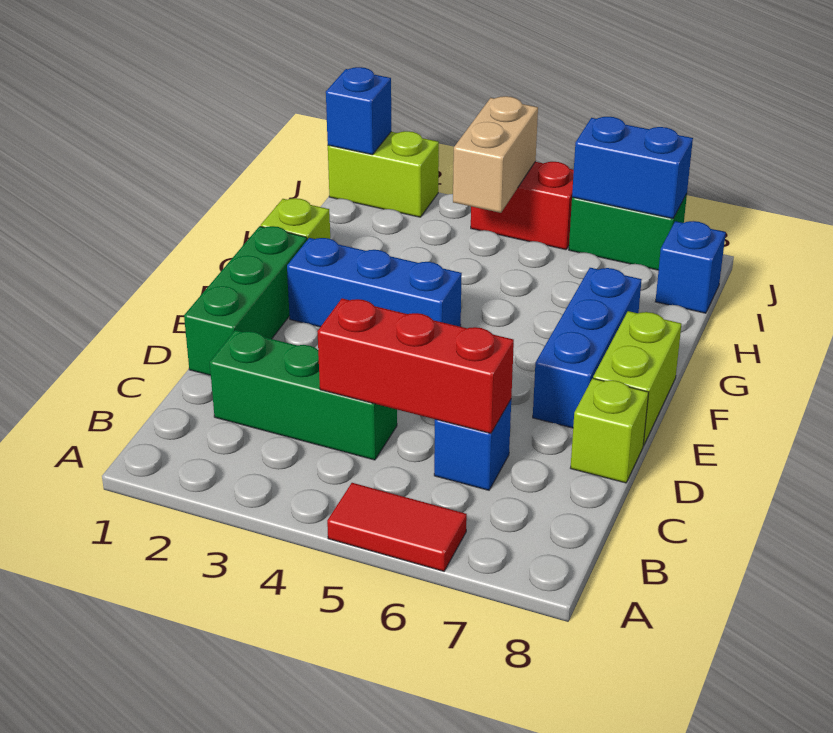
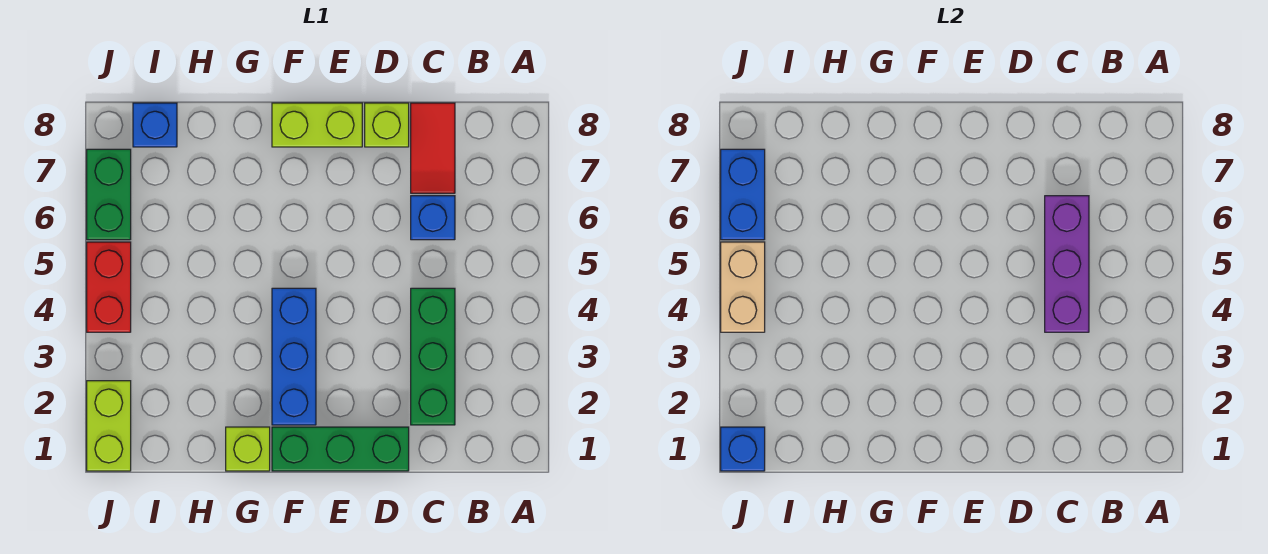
red tile A5:A6 level 1 -> red tile C7:C8 level 1
red brick C4:C6 level 2 -> purple brick C4:C6 level 2
blue brick E7:G7 level 1 -> none
tan brick I4:J4 level 2 -> tan brick J4:J5 level 2

